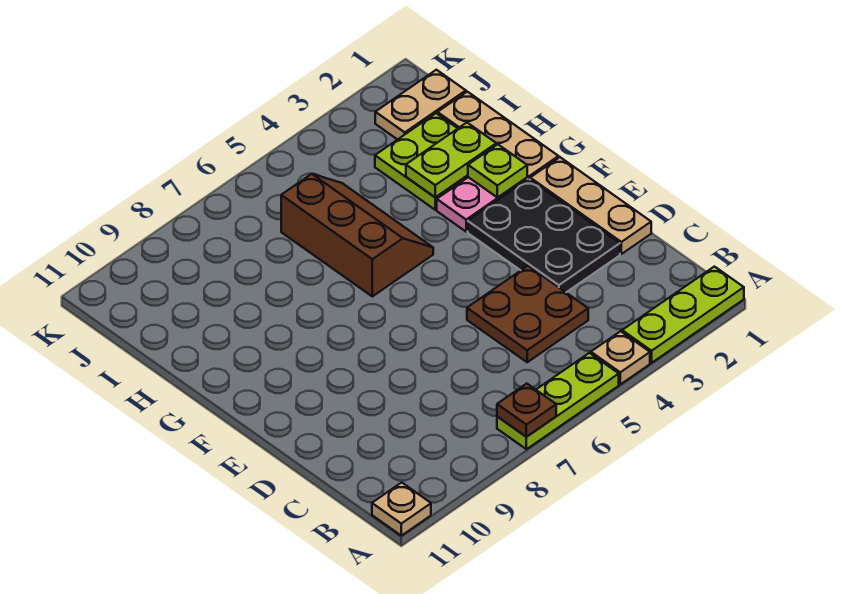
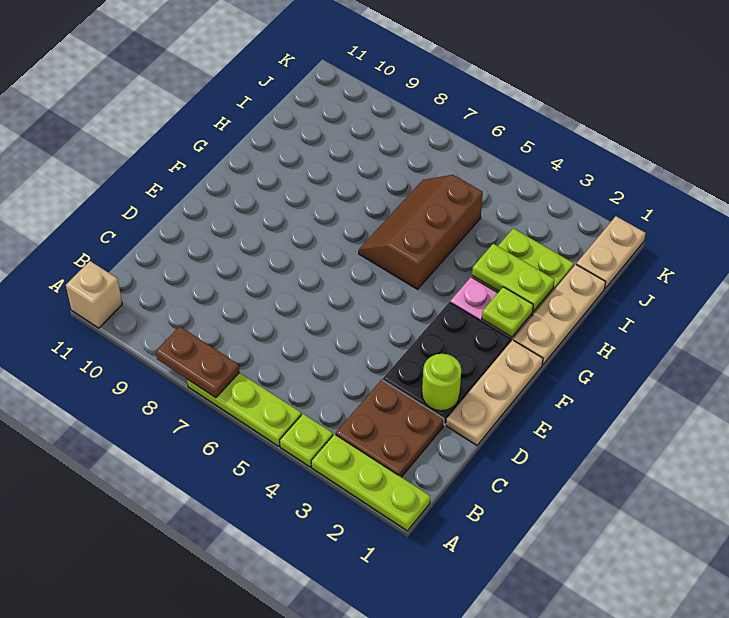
tan plate A4 level 1 -> lime plate A4 level 1
brown plate A7 level 2 -> brown plate A7:A8 level 2
tan plate A11 level 1 -> tan brick A11 level 1
brown plate C4:D5 level 1 -> brown plate B2:C3 level 1
none -> lime round brick D2 level 2
brown slope G5:I6 level 1 top 6 -> brown slope G5:I6 level 1 top 5
tan plate J1:J2 level 1 -> tan plate J1:K1 level 1

